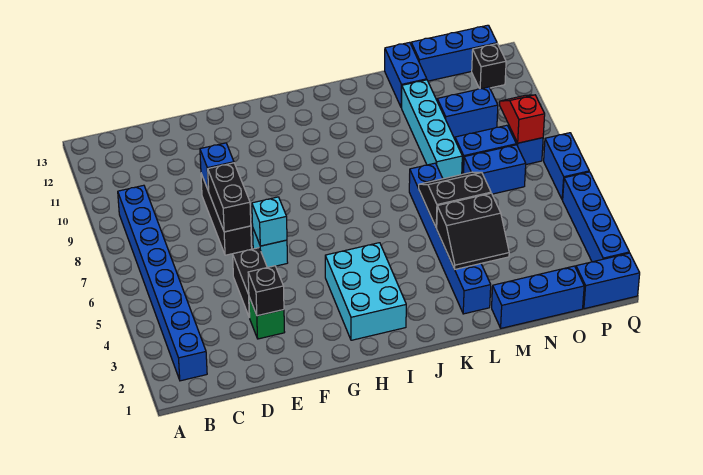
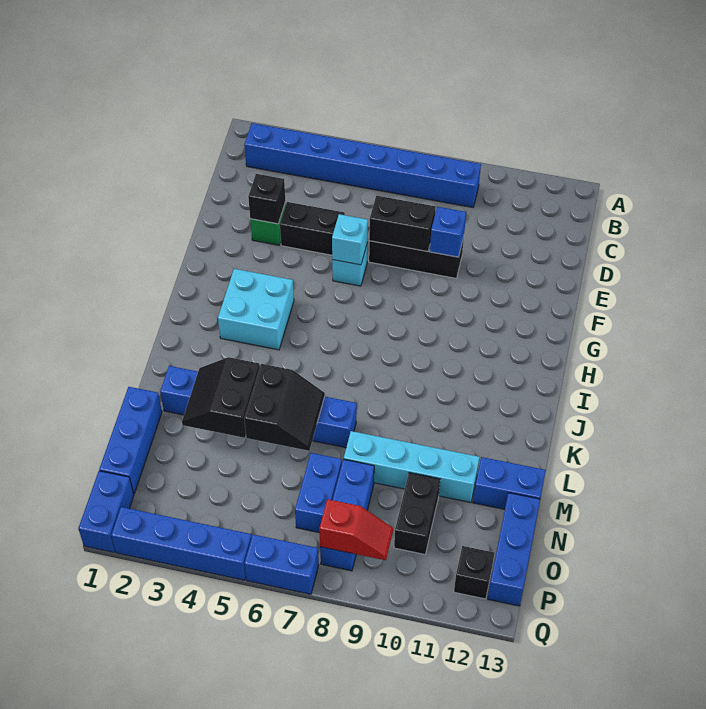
cyan brick H2:I4 level 1 -> cyan brick H3:I4 level 1
blue brick N10:O10 level 1 -> black brick N10:O10 level 1

